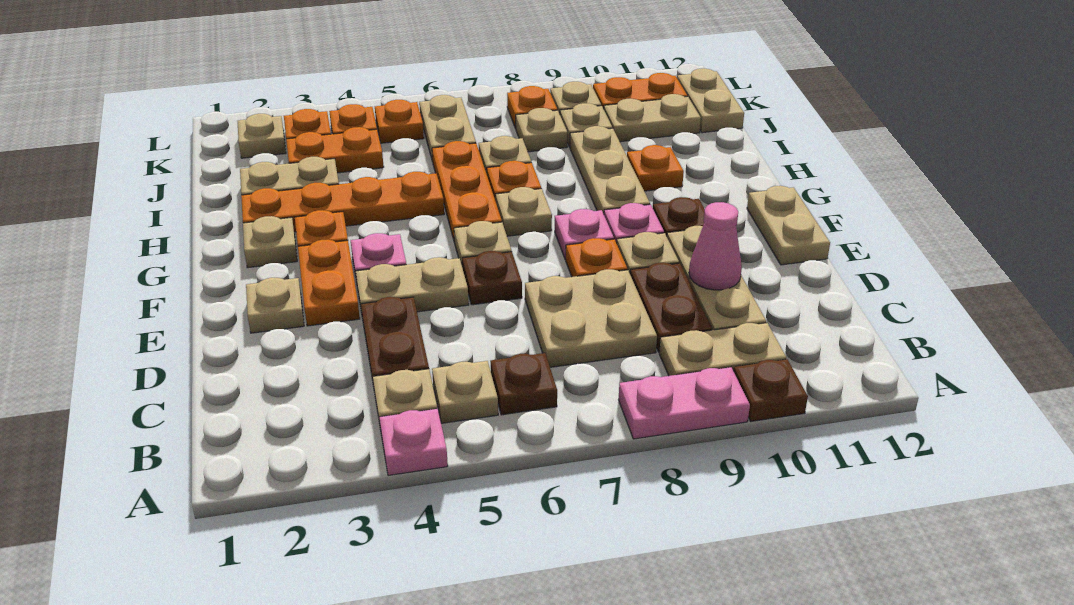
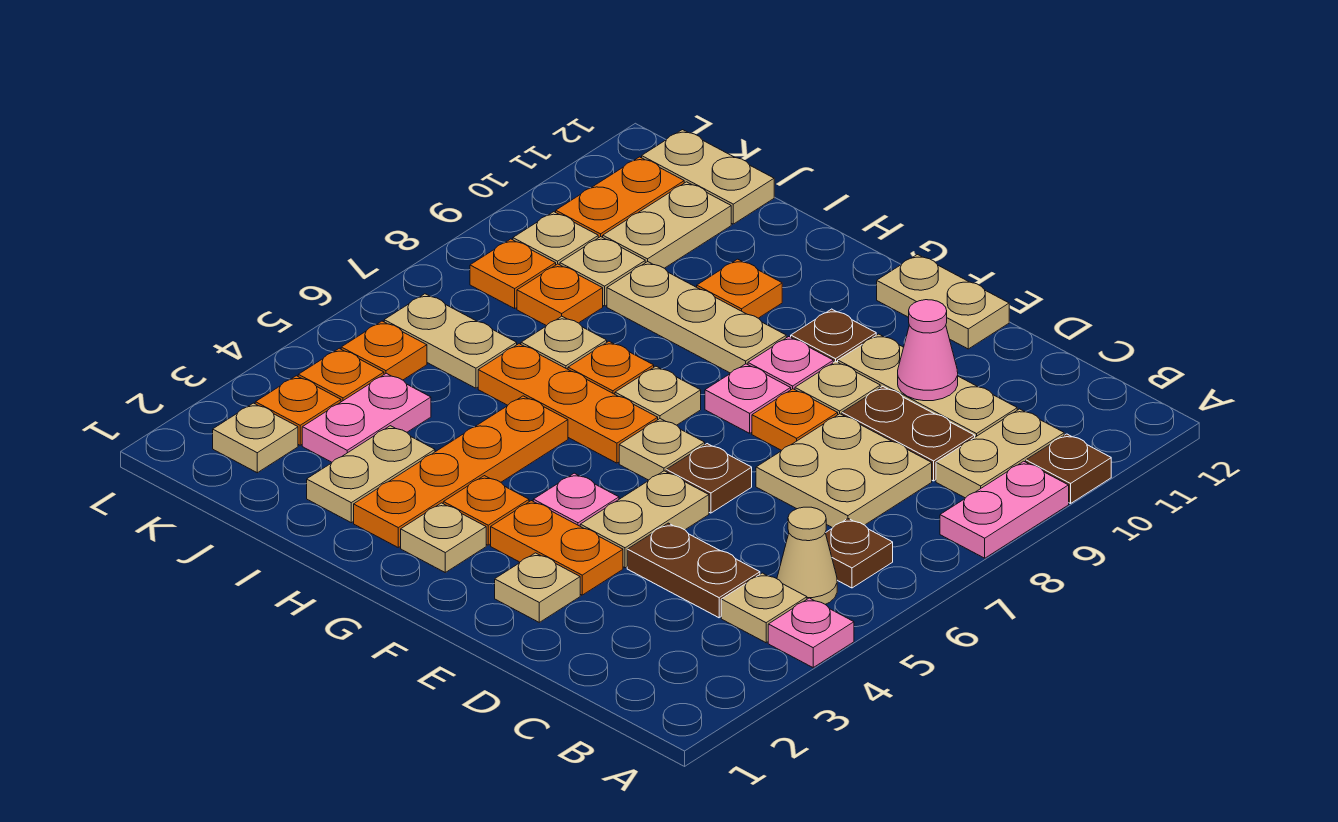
tan plate B5 level 1 -> tan cone B5 level 1
orange plate J3:J4 level 1 -> pink plate J3:J4 level 1
tan plate J8 level 1 -> orange plate J8 level 1

